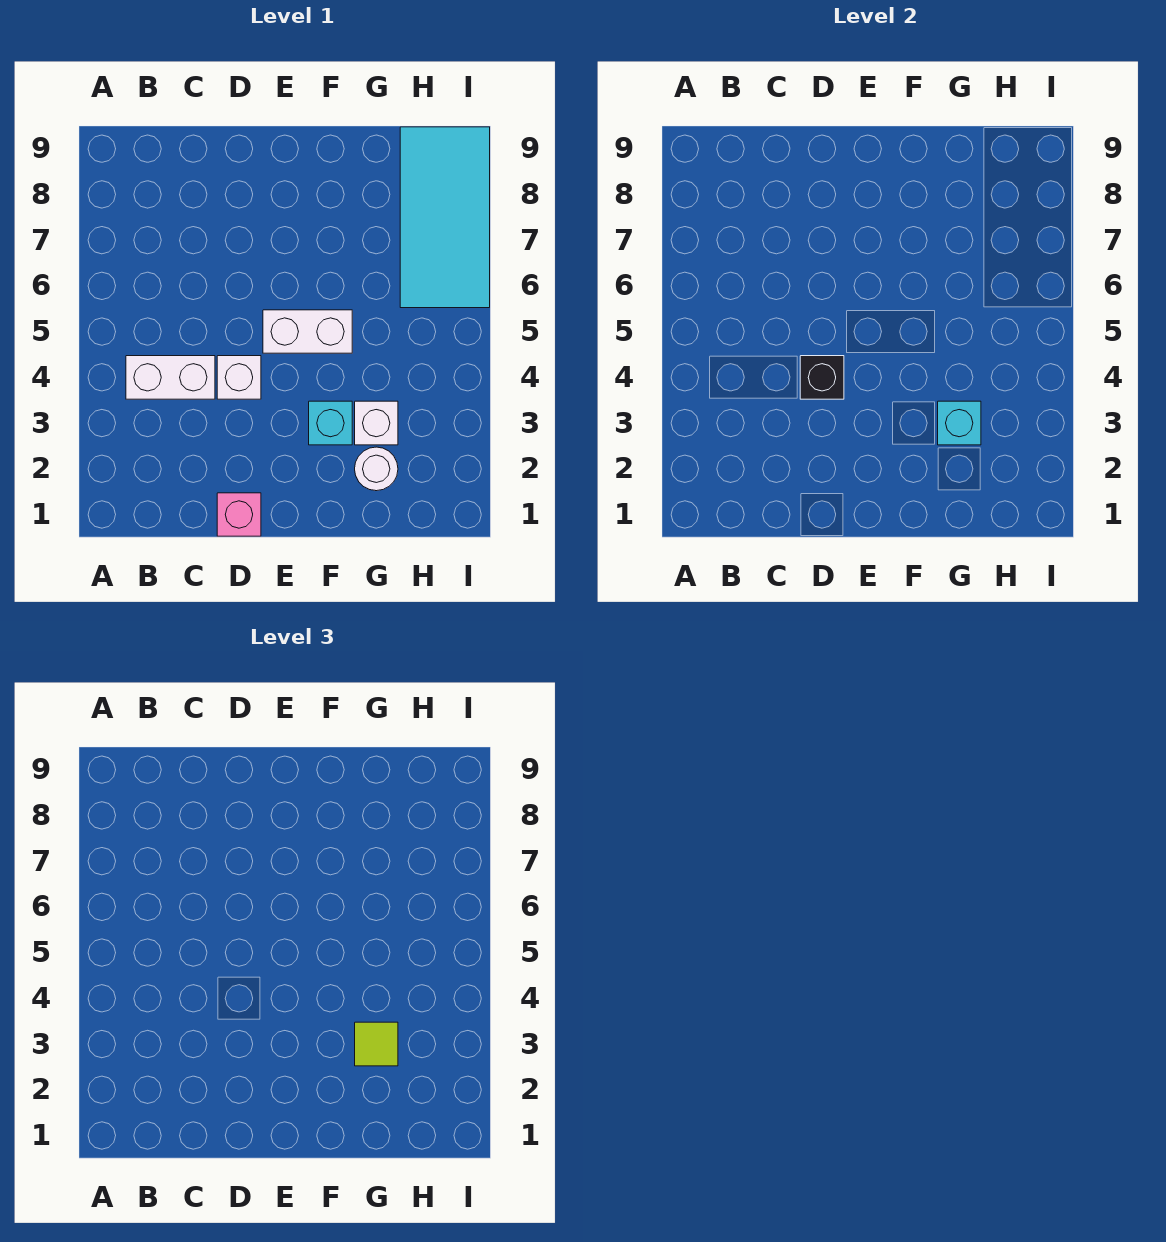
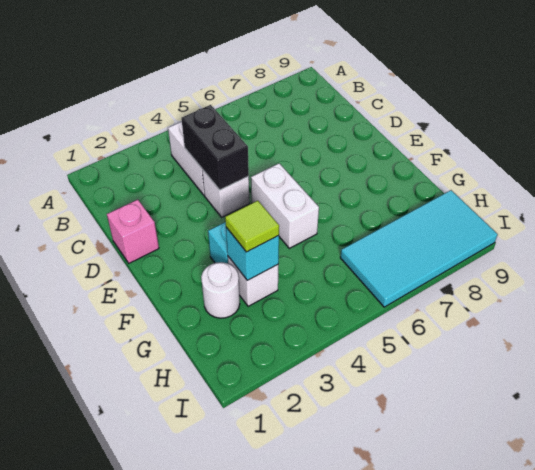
black brick D4 level 2 -> black brick C4:D4 level 2

